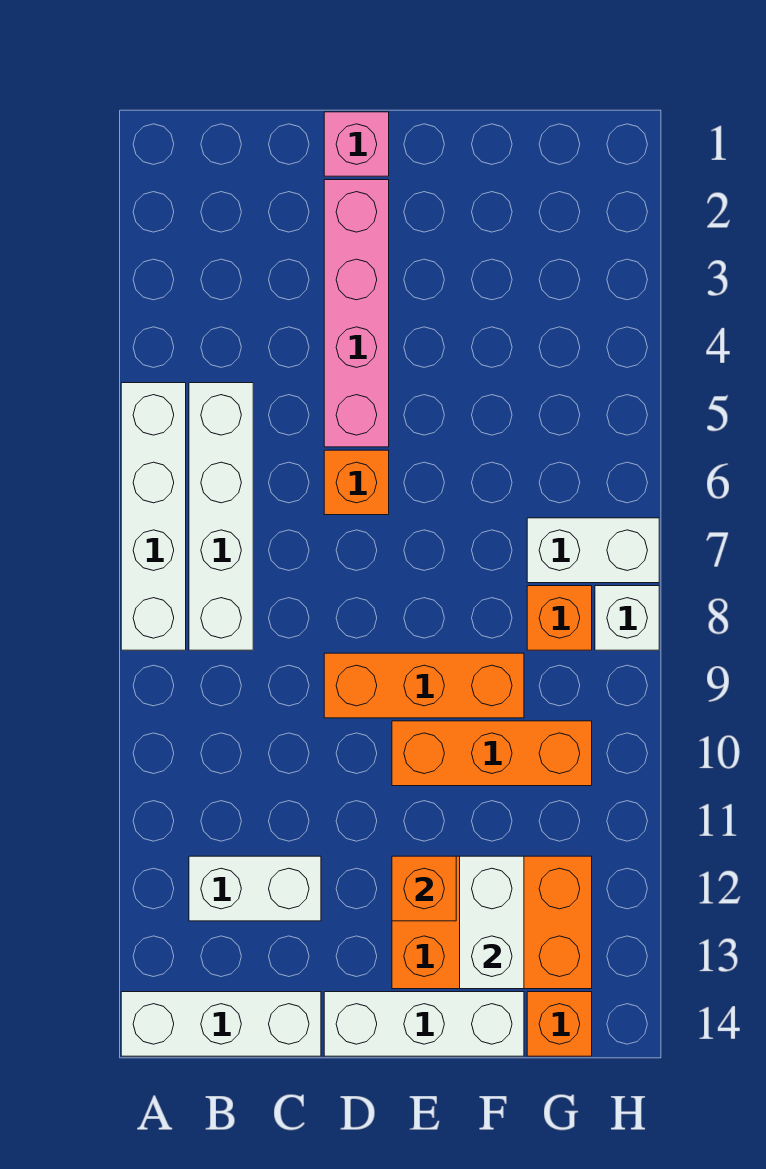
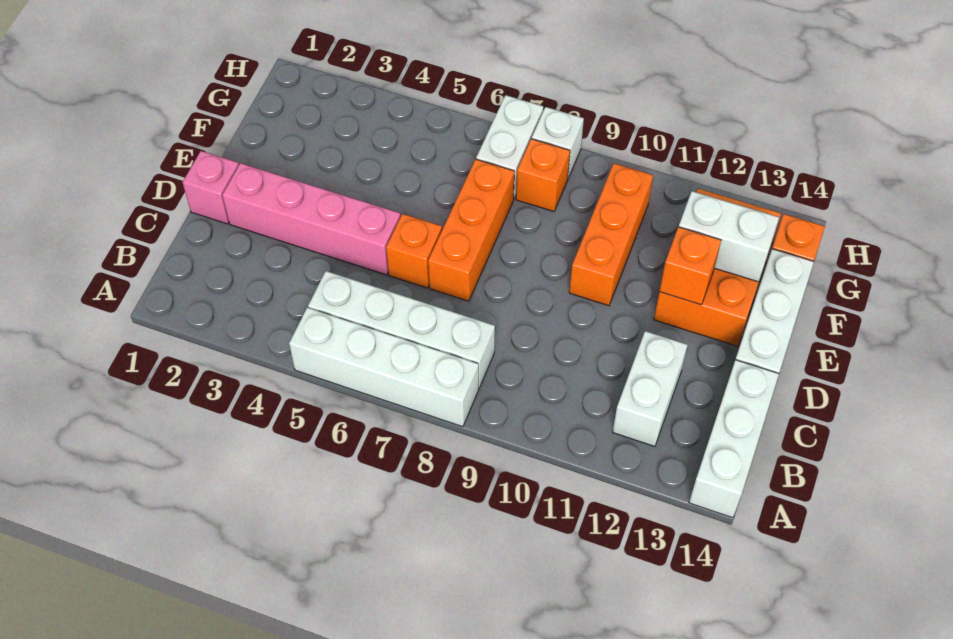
orange brick D9:F9 level 1 -> orange brick D7:F7 level 1

